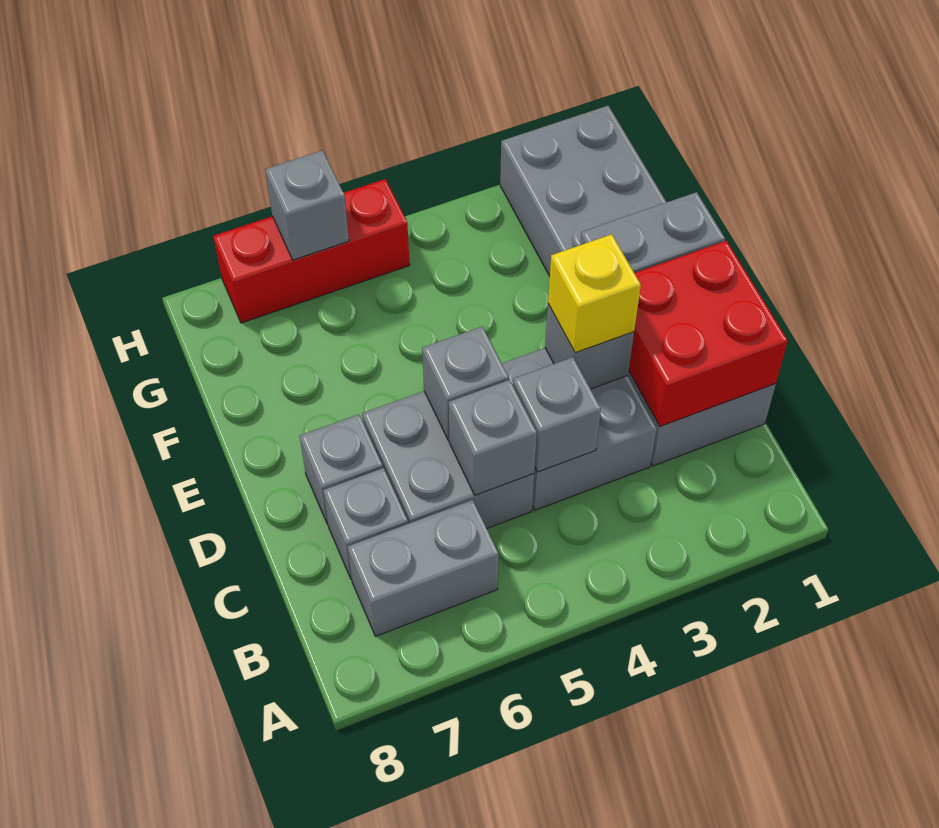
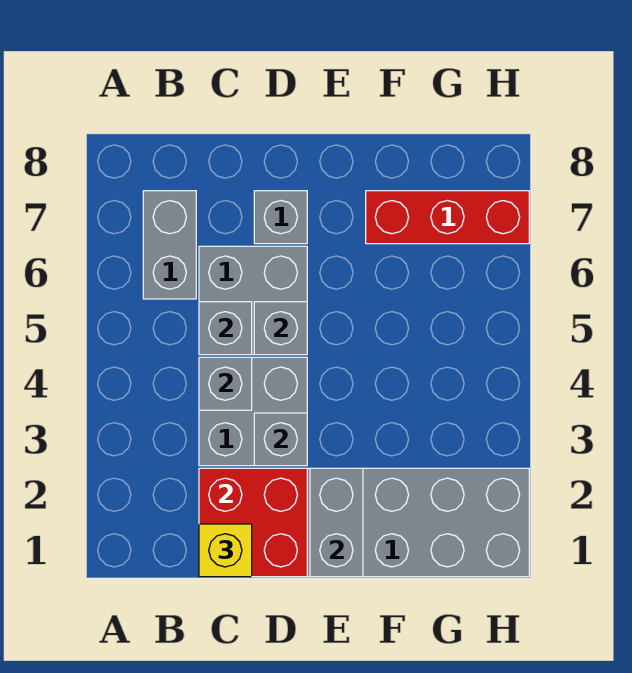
grey brick C7 level 1 -> none
yellow brick D3 level 3 -> yellow brick C1 level 3
red brick H5:H7 level 1 -> red brick F7:H7 level 1
grey brick H6 level 2 -> none

